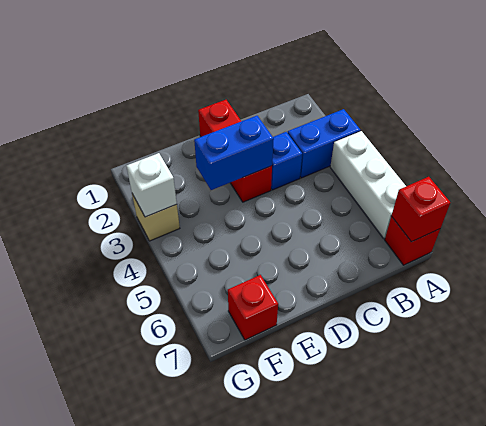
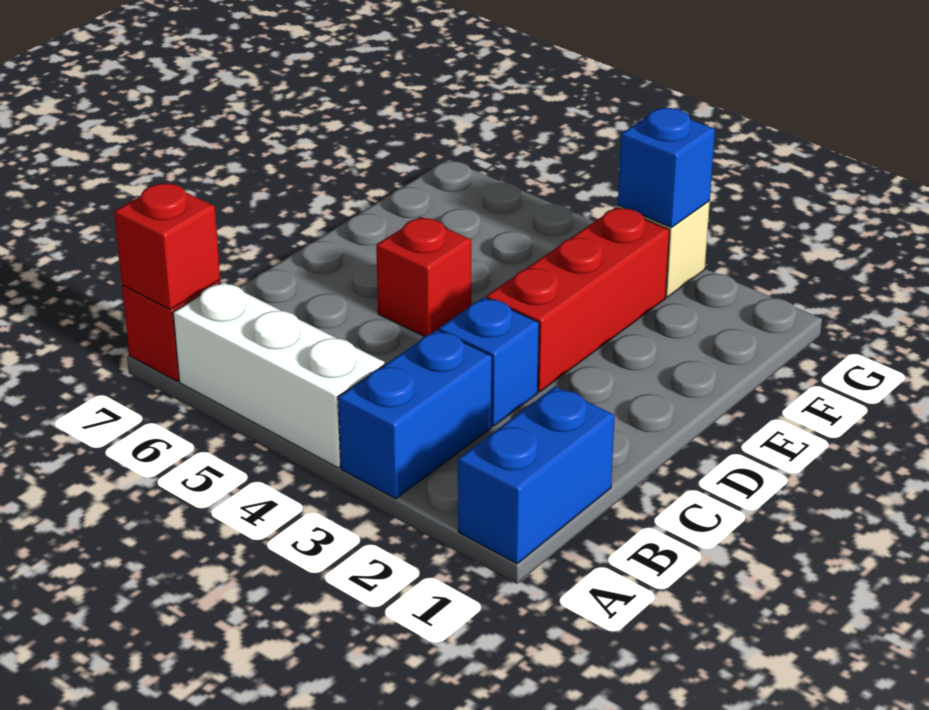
red brick D1:D3 level 1 -> red brick D3:F3 level 1
blue brick D3:E3 level 2 -> blue brick A1:B1 level 1
red brick F7 level 1 -> red brick D5 level 1
white brick G3 level 2 -> blue brick G3 level 2

